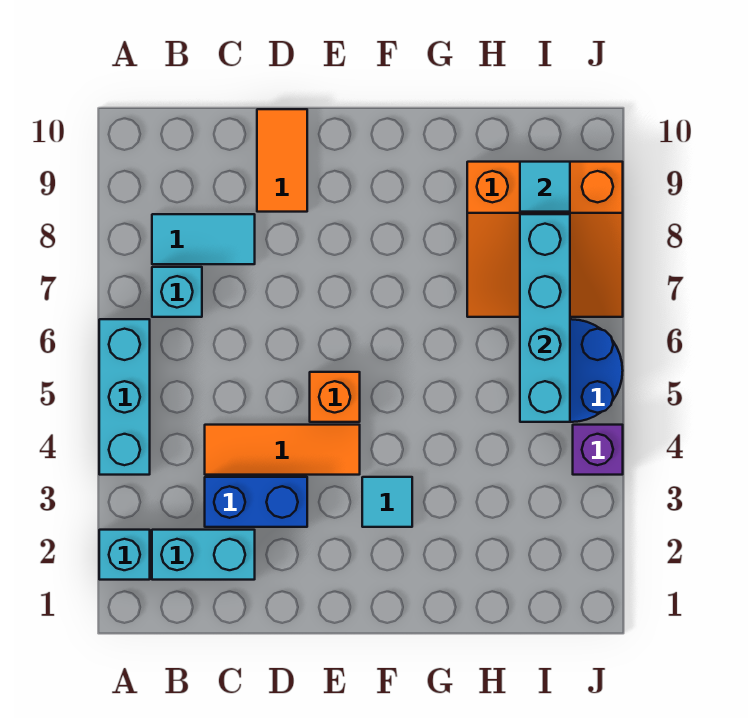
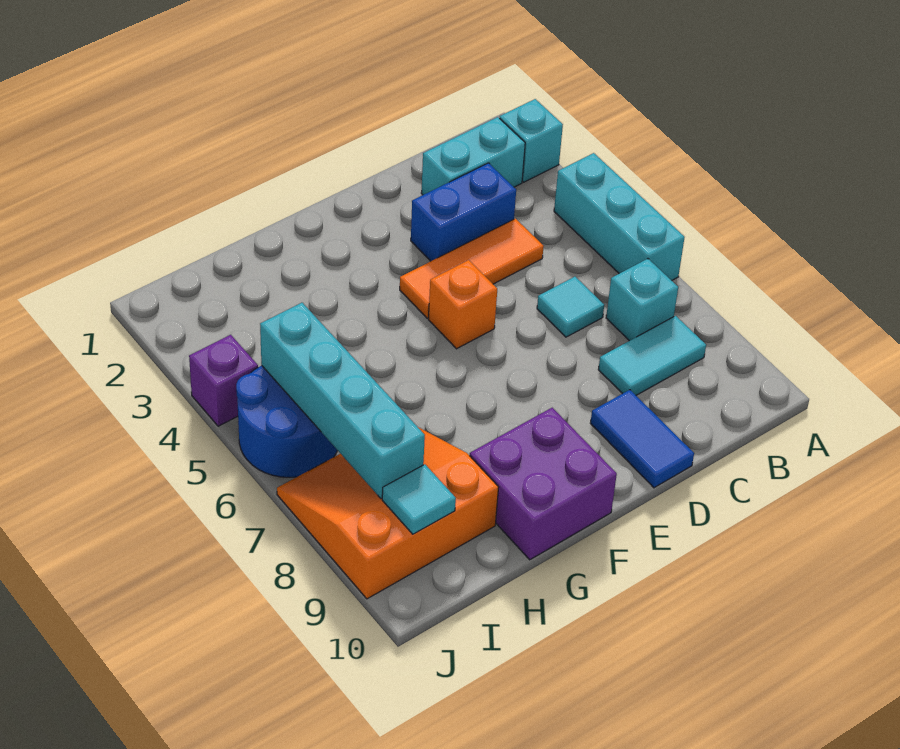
orange tile D9:D10 level 1 -> blue tile D9:D10 level 1
cyan tile F3 level 1 -> cyan tile C6 level 1
none -> purple brick F9:G10 level 1

